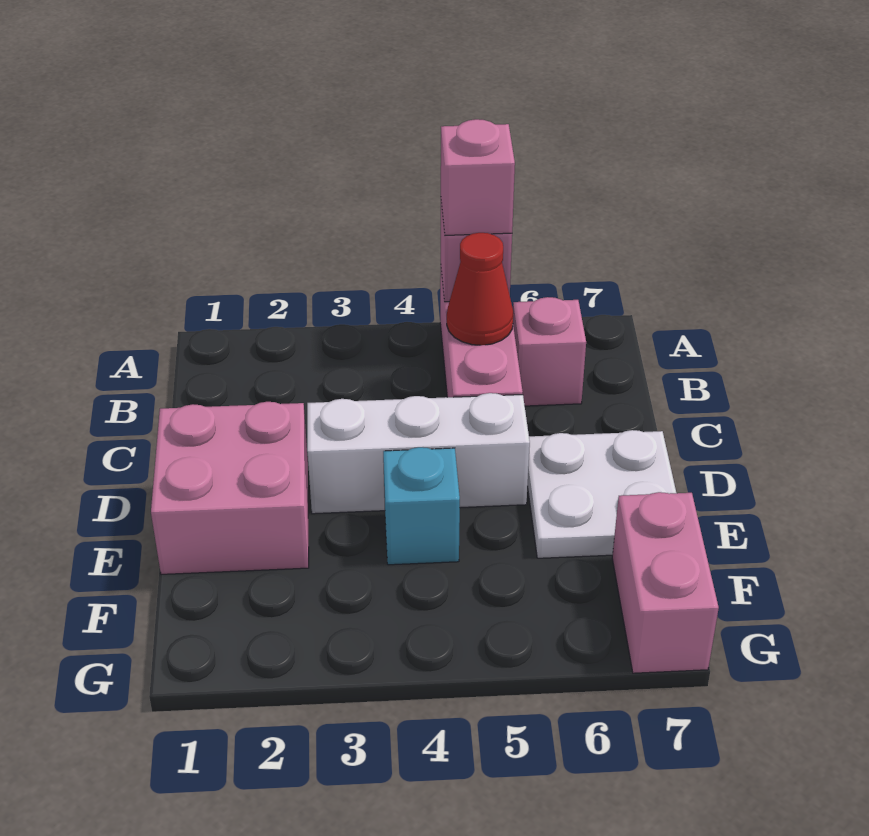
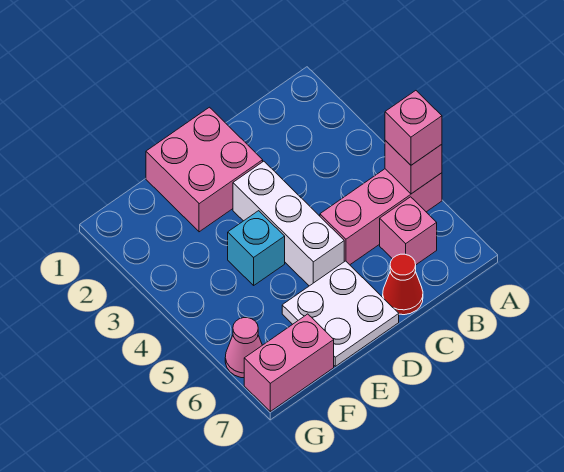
red cone B5 level 2 -> red cone C7 level 1
none -> pink cone G6 level 1

